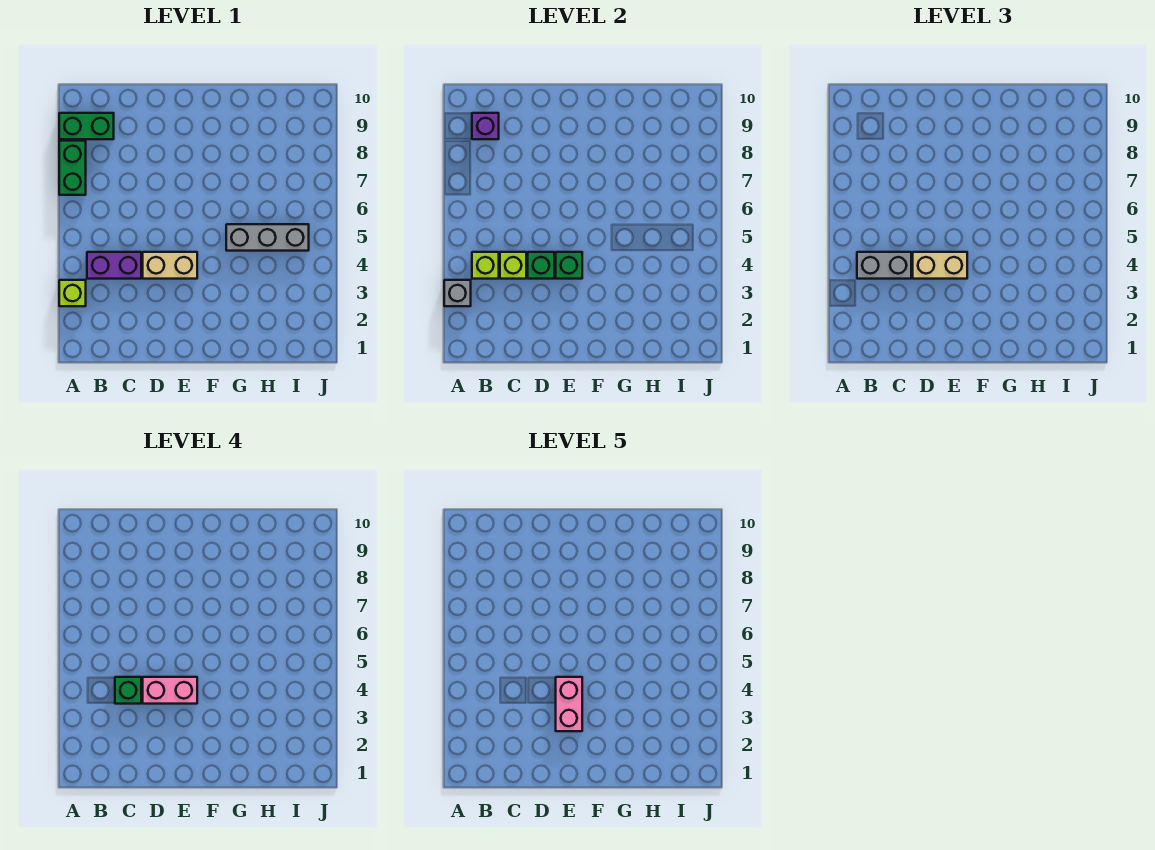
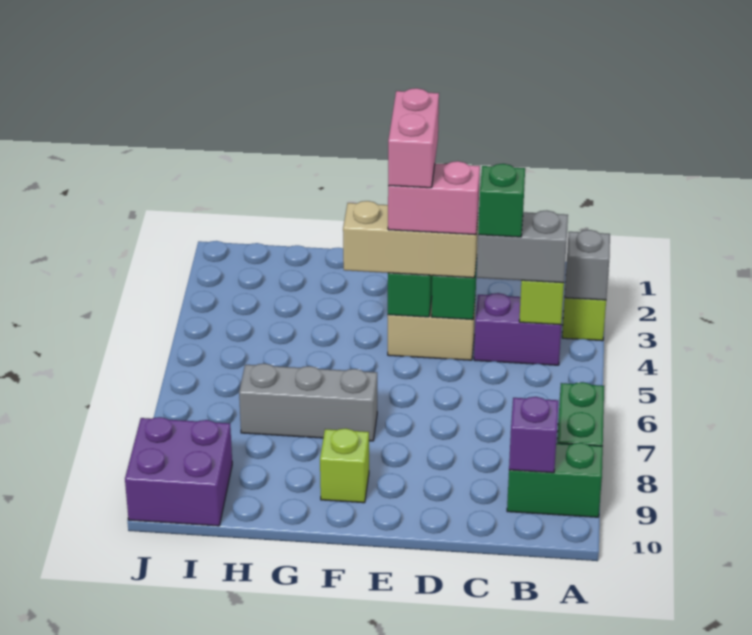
lime brick C4 level 2 -> lime brick F9 level 1
tan brick D4:E4 level 3 -> tan brick D4:F4 level 3
grey brick G5:I5 level 1 -> grey brick F7:H7 level 1
none -> purple brick I9:J10 level 1

